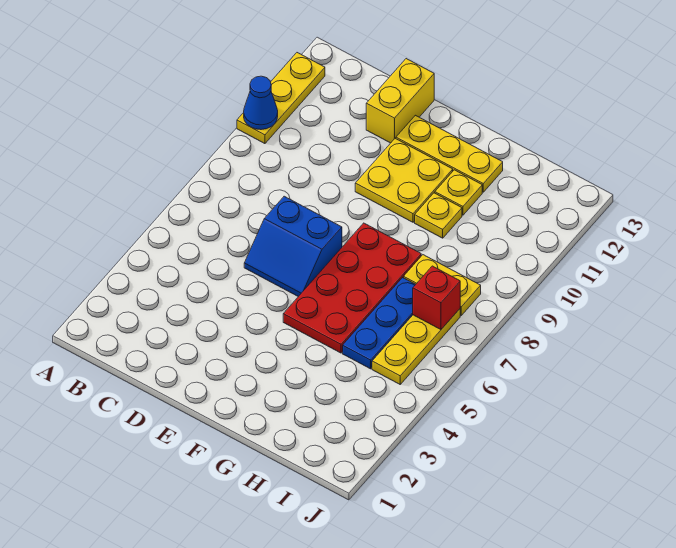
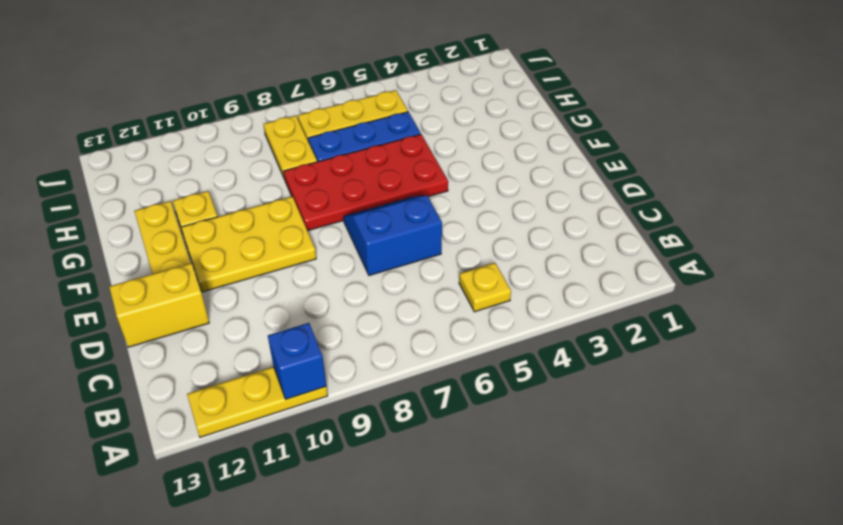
blue cone A10 level 2 -> blue brick A10 level 2
blue slope D6:E7 level 1 top 7 -> blue slope D6:E7 level 1 top D
yellow plate E10:F11 level 1 -> yellow plate E9:F11 level 1
yellow plate G10 level 1 -> yellow plate B5 level 1
red brick I7 level 2 -> none

